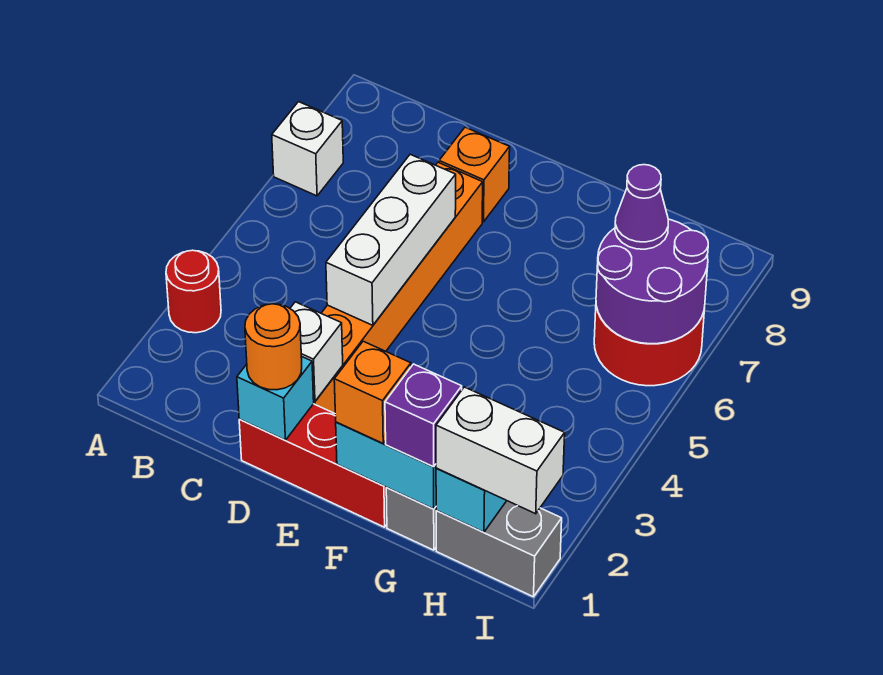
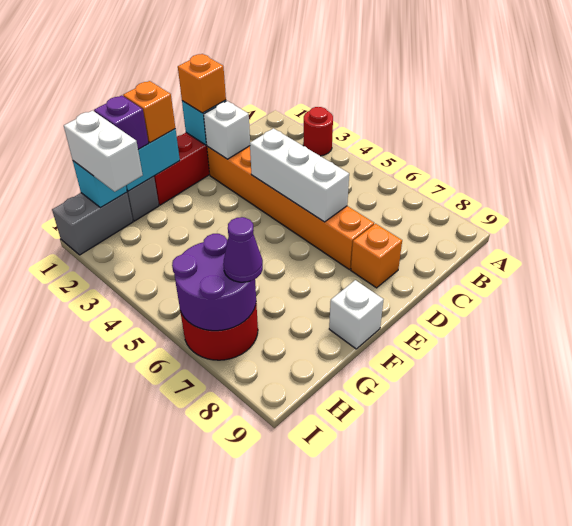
white brick A7 level 1 -> white brick F9 level 1
orange round brick D1 level 3 -> orange brick D1 level 3
white brick H1:I1 level 3 -> white brick H1:H2 level 3

